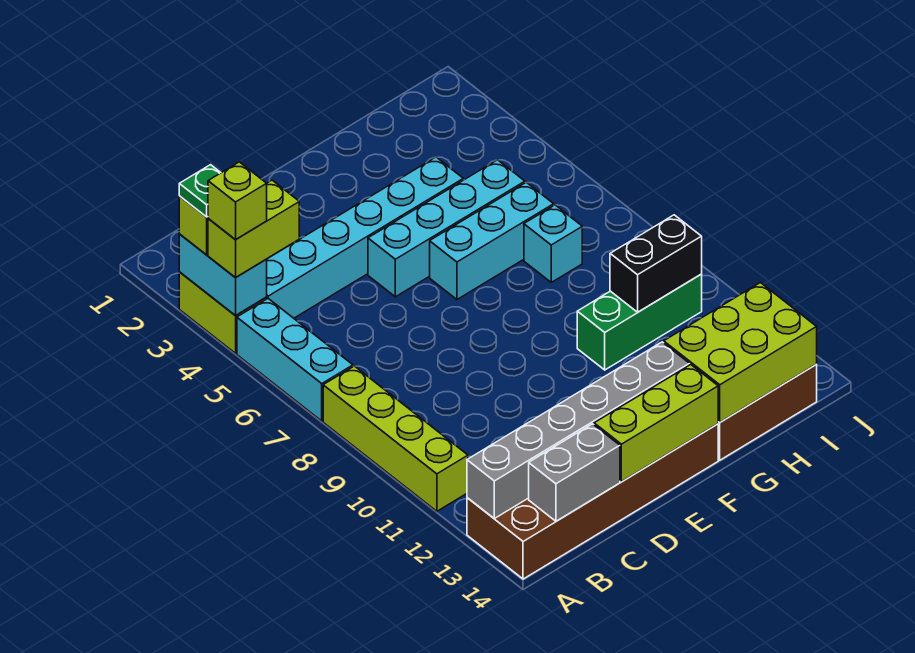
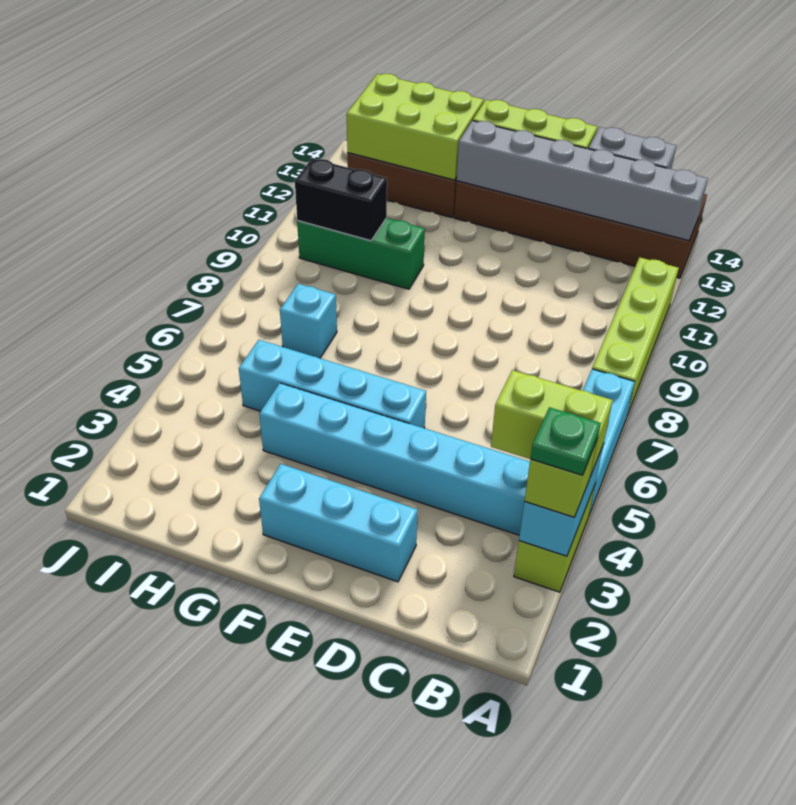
lime brick A4 level 4 -> none
cyan brick F6:H6 level 1 -> cyan brick D2:F2 level 1

